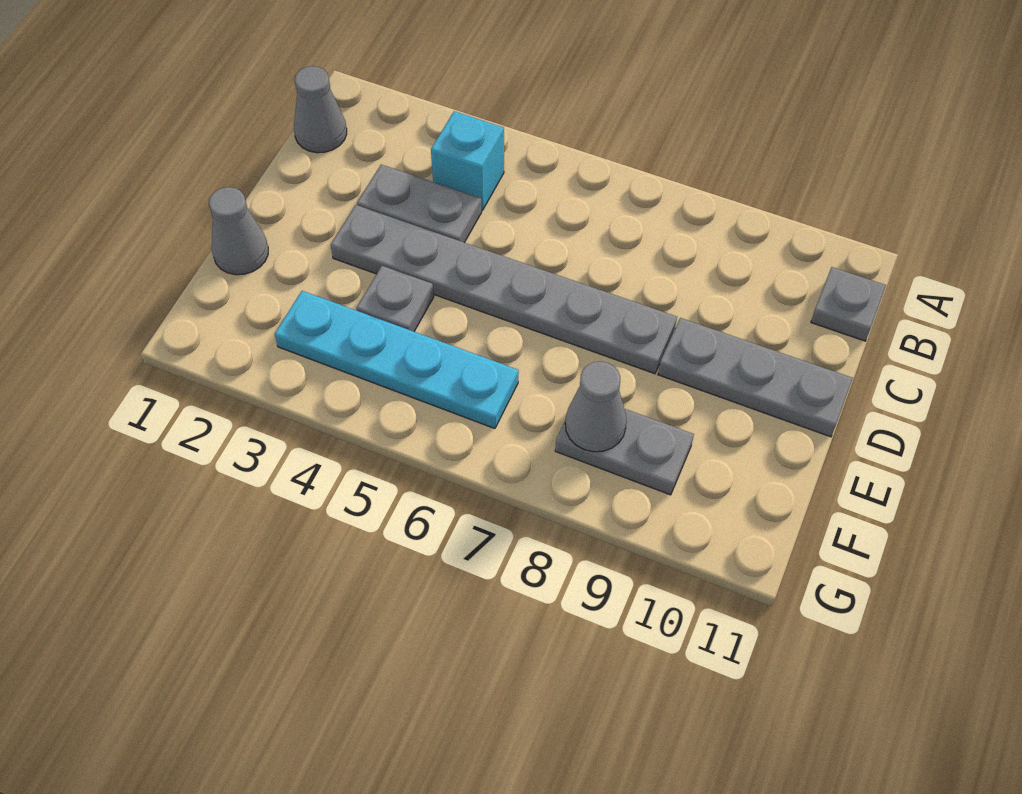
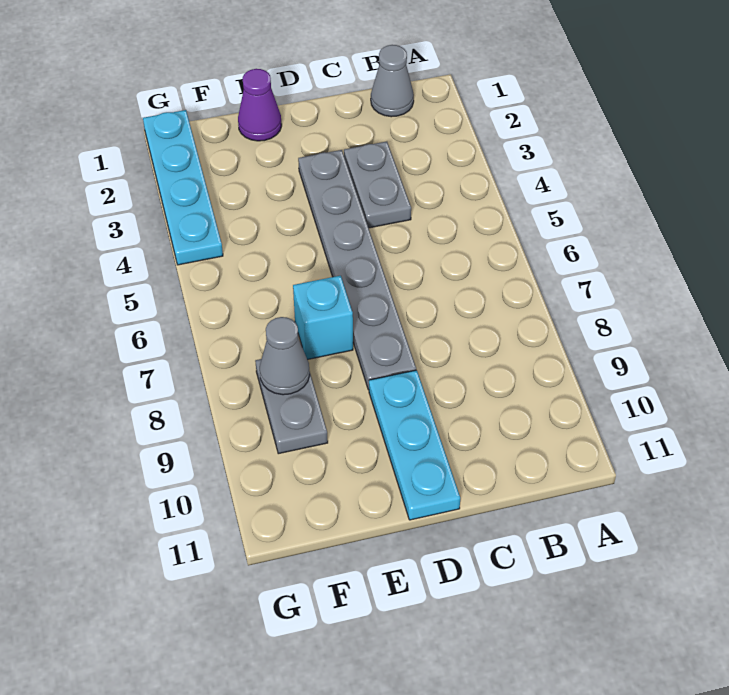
cyan brick B4 level 1 -> cyan brick E7 level 1
grey plate B11 level 1 -> none
grey plate D9:D11 level 1 -> cyan plate D9:D11 level 1
grey cone E1 level 1 -> purple cone E1 level 1
grey plate E4 level 1 -> none
cyan plate F3:F6 level 1 -> cyan plate G1:G4 level 1

